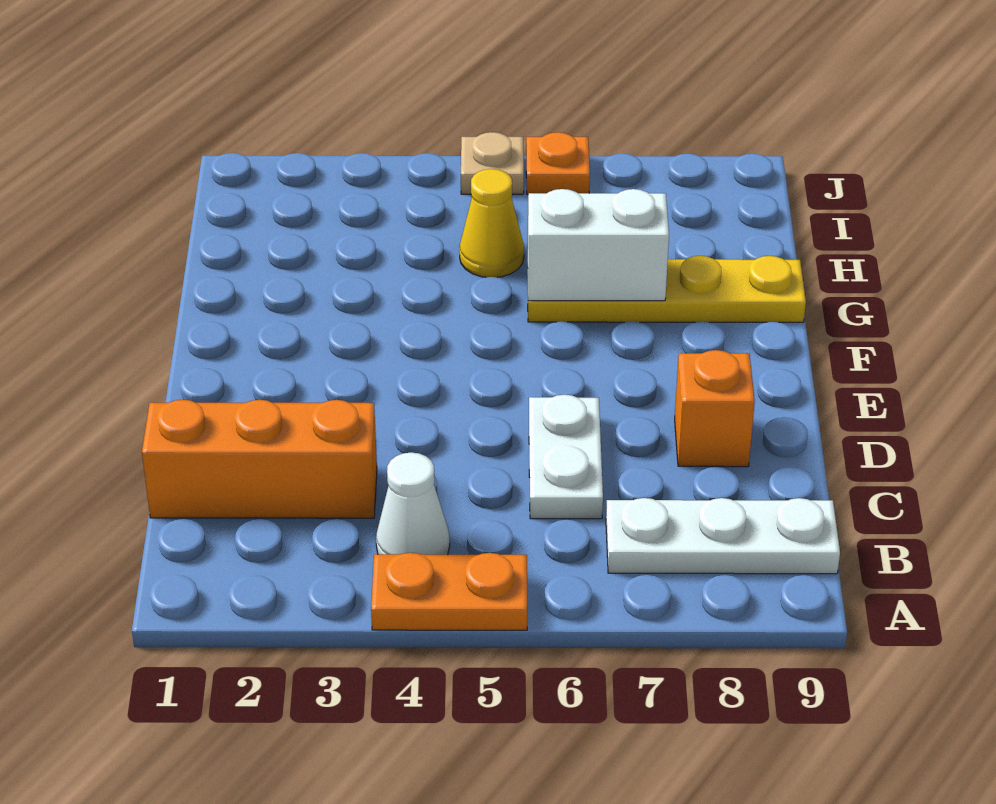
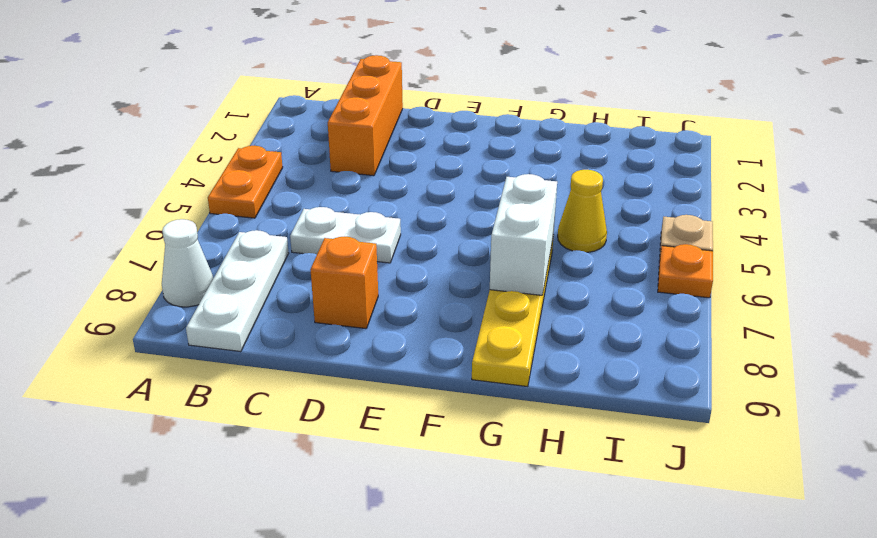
white cone B4 level 1 -> white cone A8 level 1

